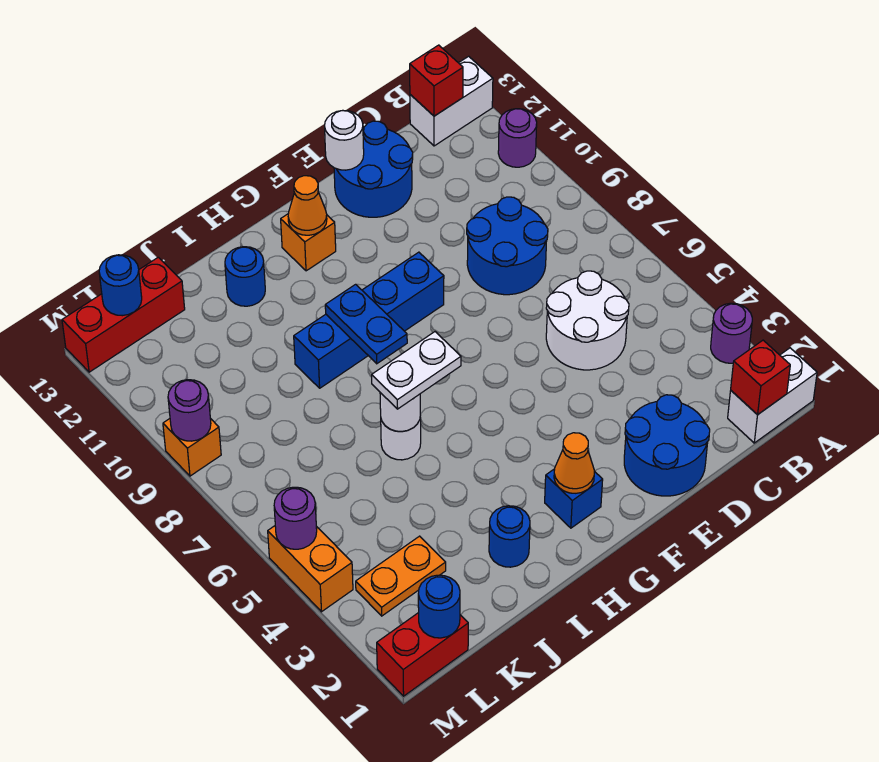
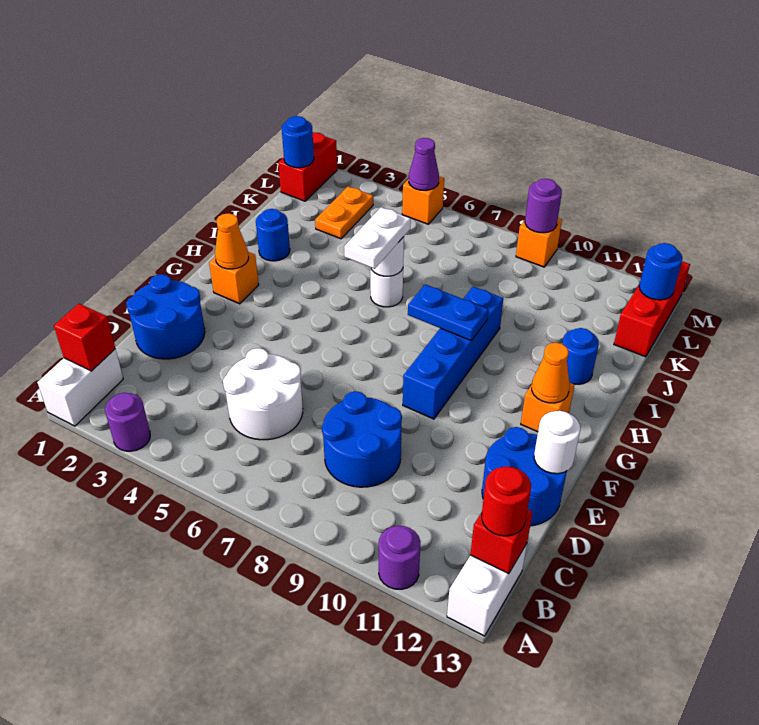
none -> red round brick B13 level 3
blue brick G2 level 1 -> orange brick G2 level 1
orange brick M4:M5 level 1 -> orange brick M5 level 1
purple round brick M5 level 2 -> purple cone M5 level 2

